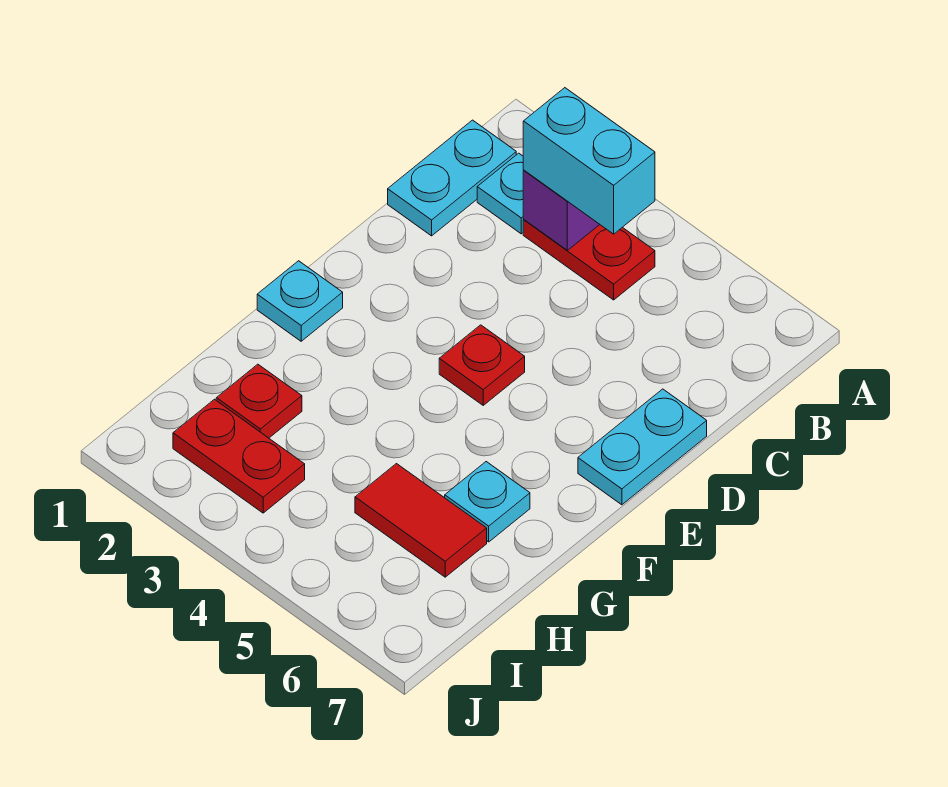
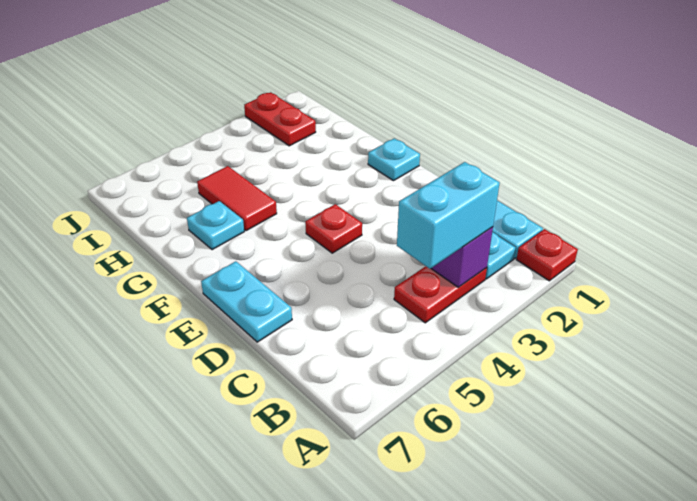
red plate H2 level 1 -> red plate A1 level 1
red tile H5:H6 level 1 -> red tile G5:H5 level 1
red plate I2:I3 level 1 -> red plate I2:J2 level 1

